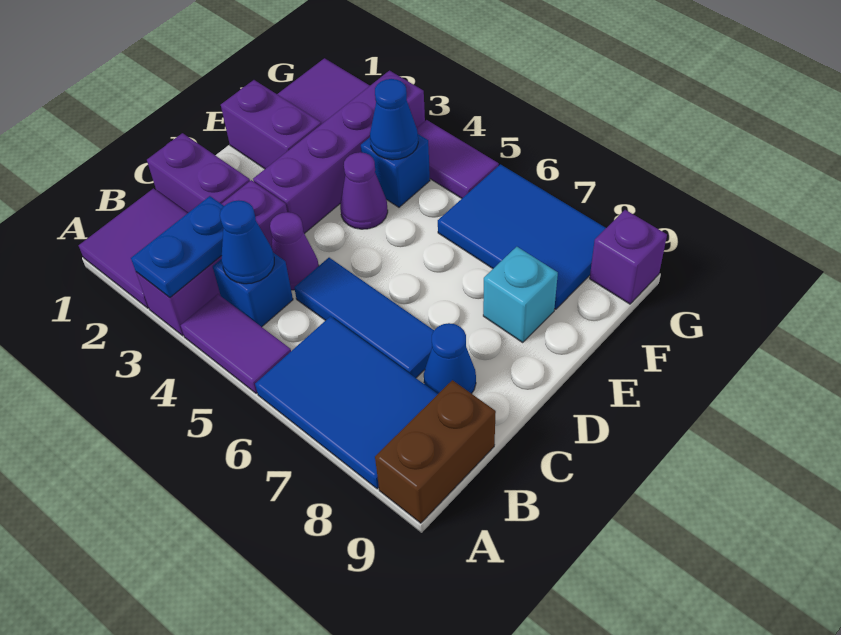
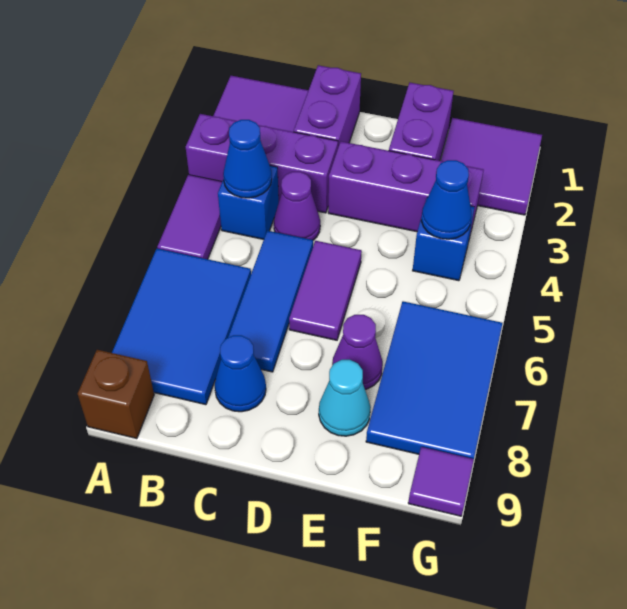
blue plate A3:B3 level 2 -> none
brown brick A9:B9 level 1 -> brown brick A9 level 1
purple brick D3:G3 level 1 -> purple brick D3:F3 level 1
purple cone E4 level 1 -> purple cone E7 level 1
cyan brick E8 level 1 -> cyan cone E8 level 1
purple tile G4:G5 level 1 -> purple tile D5:D6 level 1
purple brick G9 level 1 -> purple tile G9 level 1

